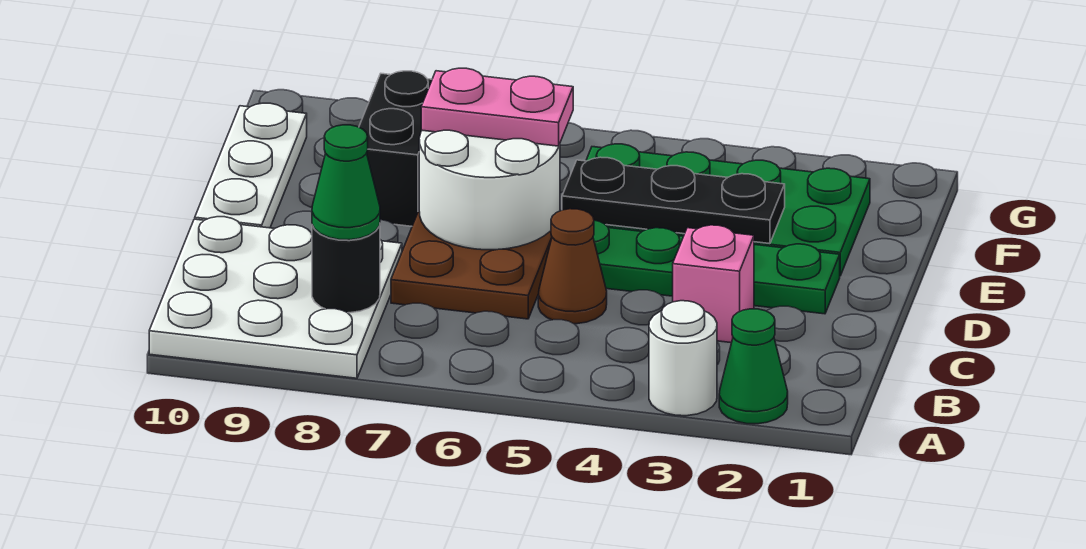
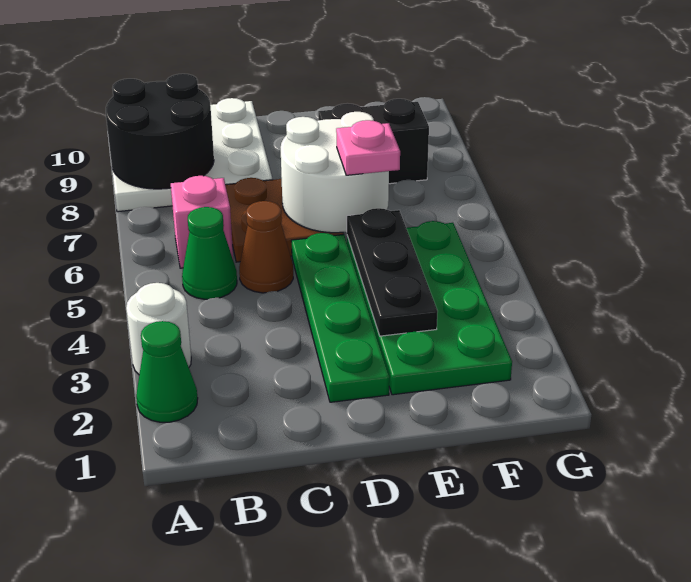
black round brick B8 level 2 -> black round brick A8:B9 level 2
green cone B8 level 3 -> green cone B5 level 1
pink brick C3 level 1 -> pink brick B6 level 1
white plate D10:F10 level 1 -> none
pink plate E6:E7 level 3 -> pink plate E6 level 3

